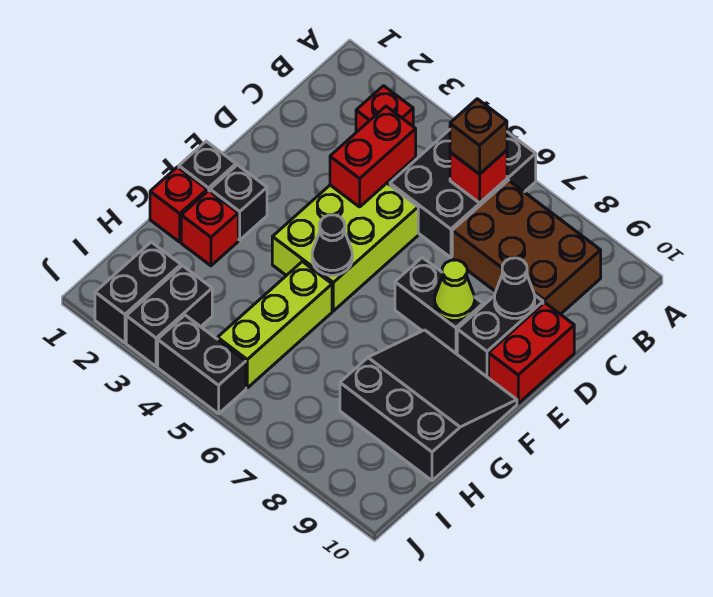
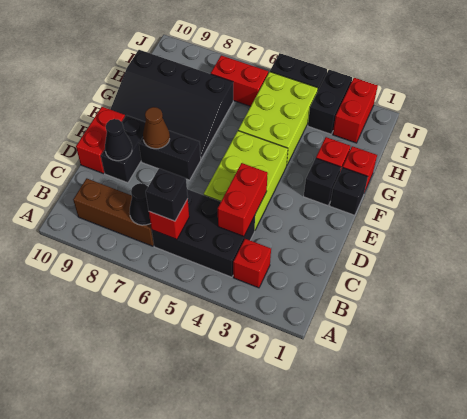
black brick A5:C6 level 1 -> black brick B4:C6 level 1
brown brick B6 level 3 -> black brick B6 level 3
brown brick B7:C9 level 1 -> brown brick B7:B9 level 1
lime cone E8 level 2 -> brown cone E8 level 2
black cone F5 level 2 -> black cone B7 level 2
black slope F8:H10 level 1 top H -> black slope F7:H10 level 1 top H
lime brick G5:I5 level 1 -> lime brick G4:I5 level 1
black brick I2:J2 level 1 -> red brick I2:J2 level 1
none -> red brick I6:I7 level 1

